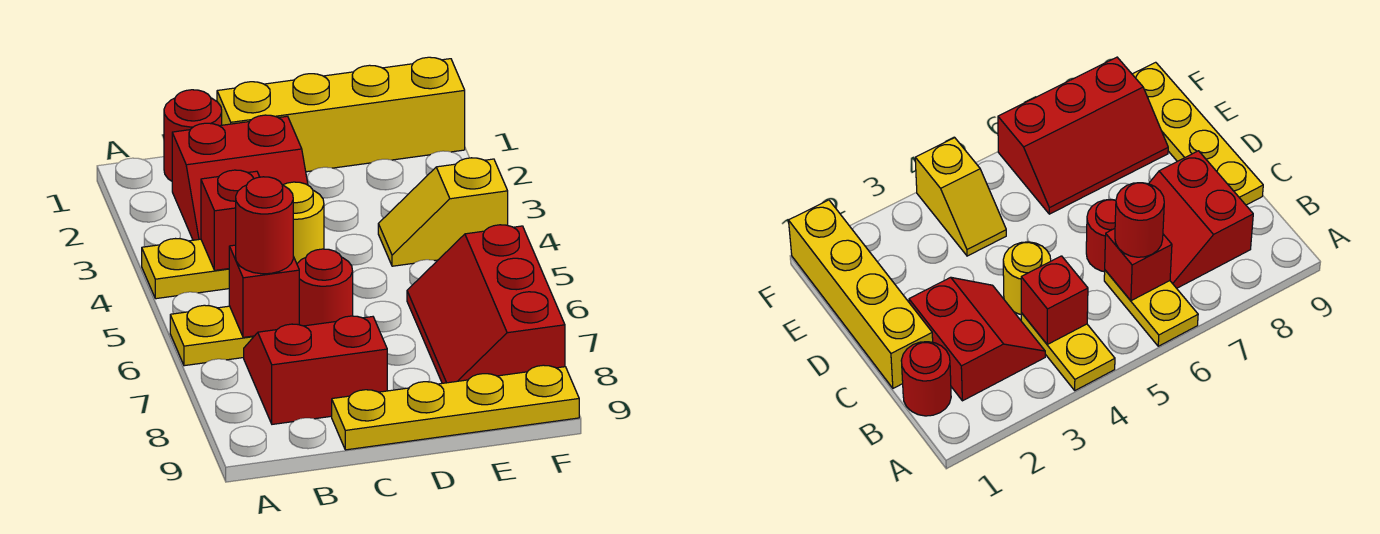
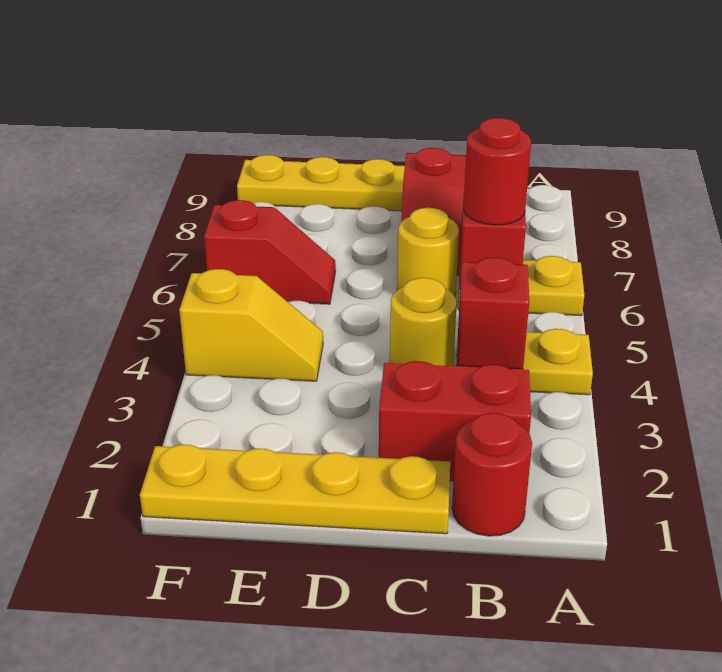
yellow brick C1:F1 level 1 -> yellow plate C1:F1 level 1
red round brick C6 level 1 -> yellow round brick C6 level 1
red slope E6:F8 level 1 top F -> red slope E6:F6 level 1 top F

